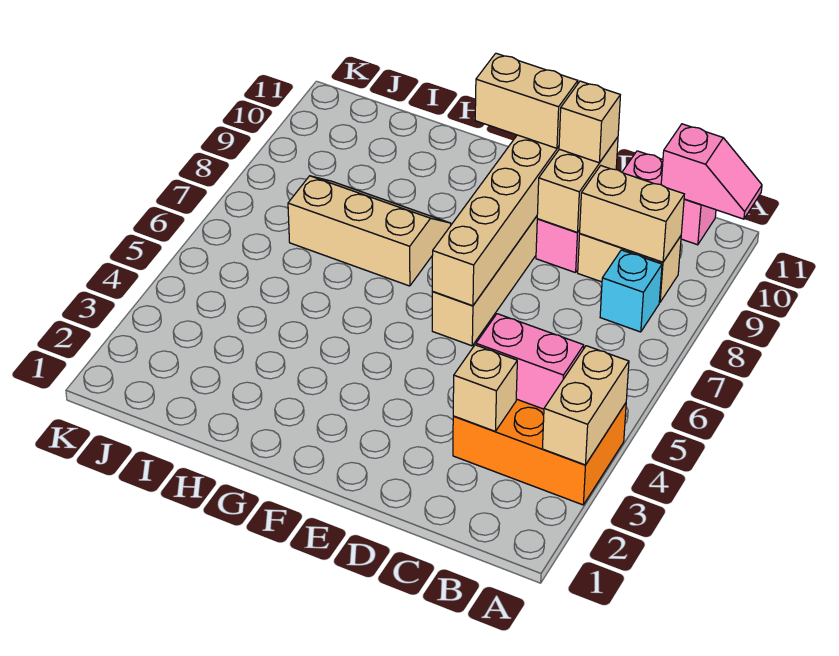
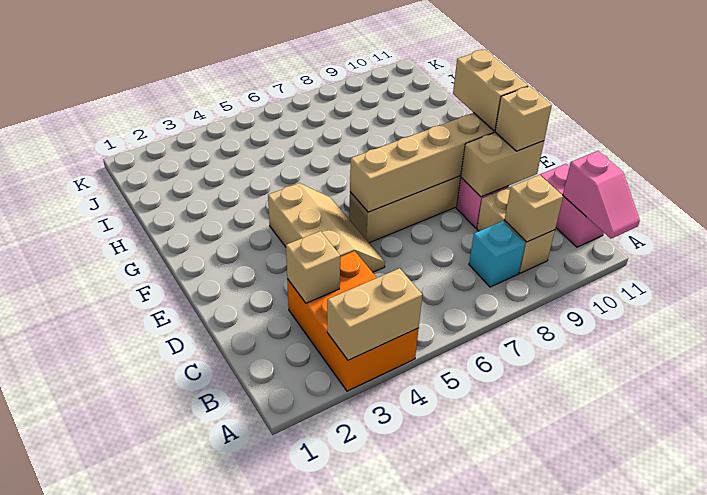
pink brick B4:C4 level 2 -> none
tan brick B9:C9 level 2 -> tan brick B9 level 2
tan slope G7:I8 level 1 top 7 -> tan slope D4:F5 level 1 top 4

